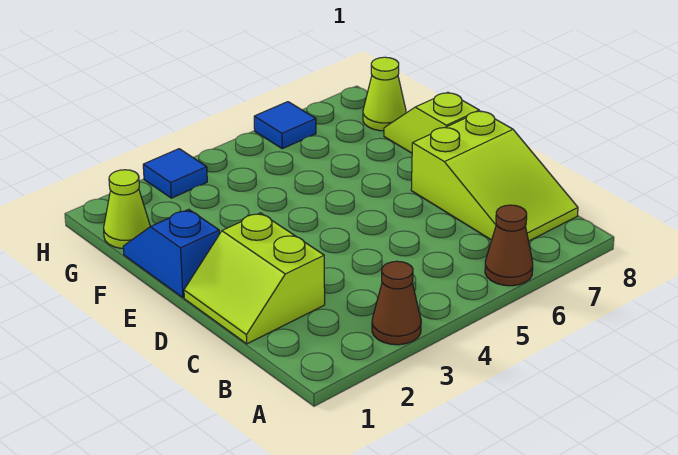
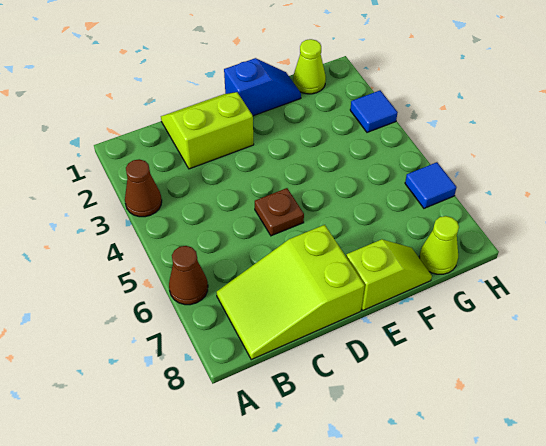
none -> brown plate D5 level 1

